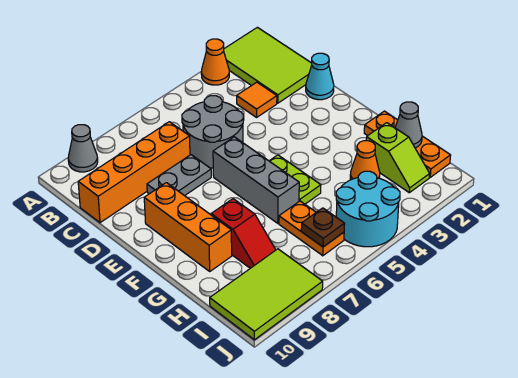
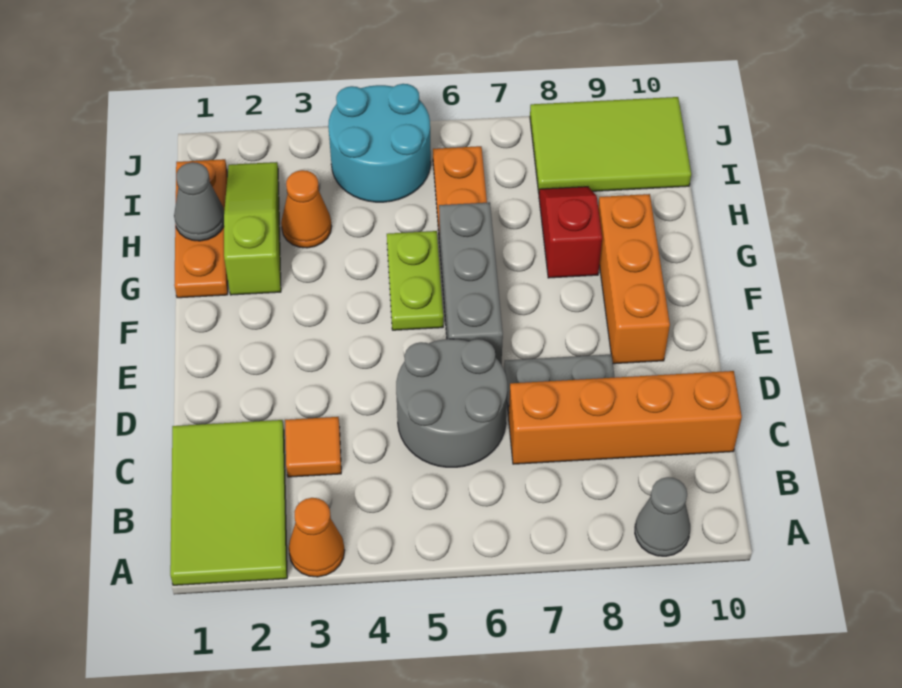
cyan cone D1 level 1 -> none
lime slope H2:I2 level 1 top H -> lime slope G2:I2 level 1 top G
brown plate I6 level 2 -> none

